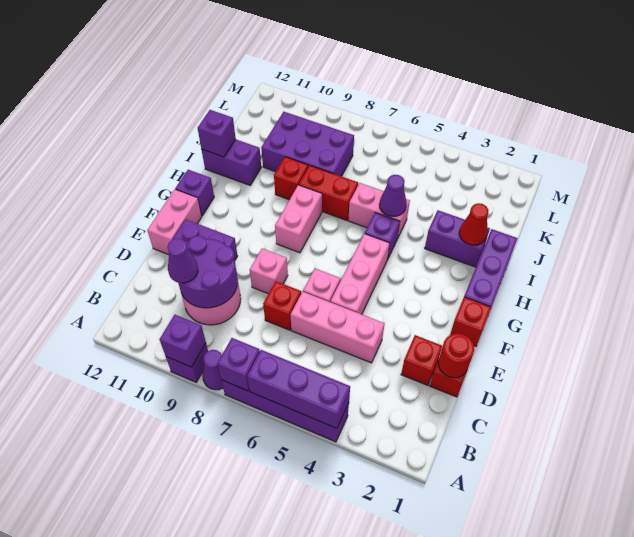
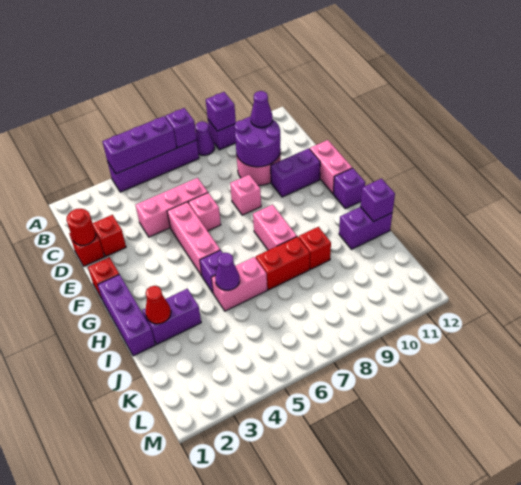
red brick D7 level 1 -> none
purple brick J8:K10 level 1 -> none

